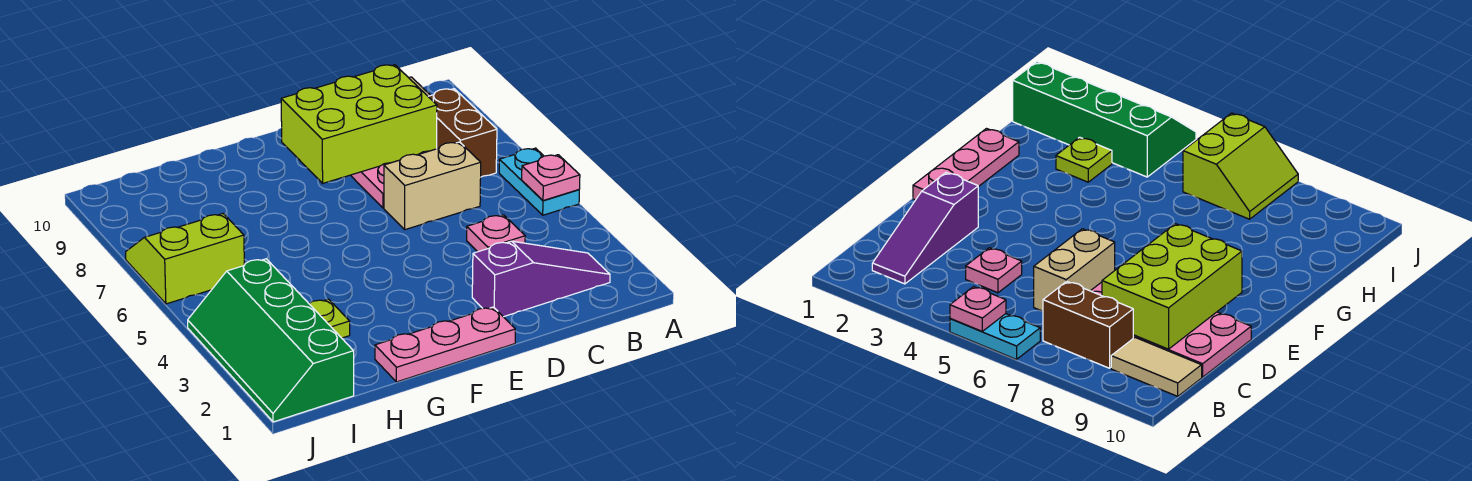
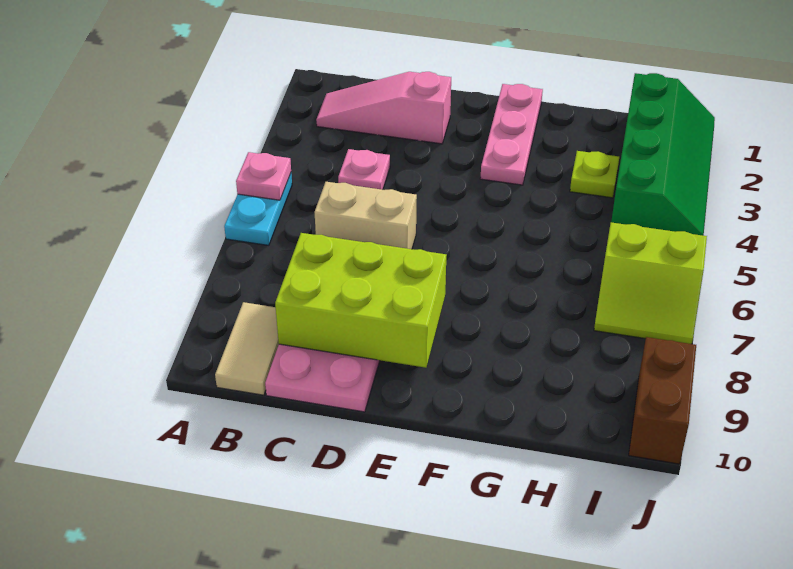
purple slope B2:D2 level 1 top D -> pink slope B2:D2 level 1 top D
brown brick B7:B8 level 1 -> brown brick J9:J10 level 1
pink plate E1:G1 level 1 -> pink plate F1:F3 level 1

